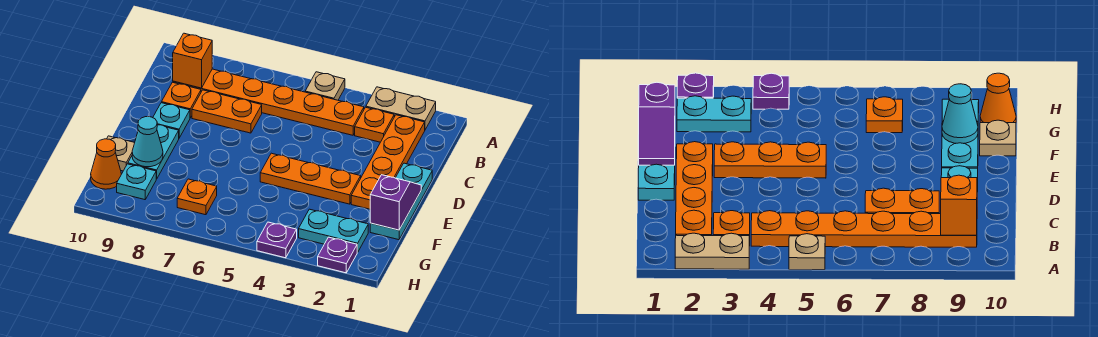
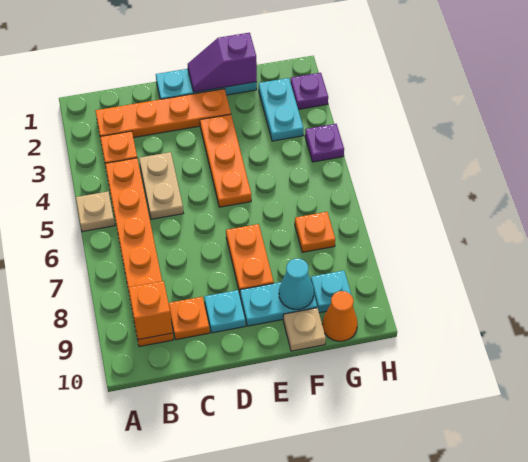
tan plate A2:A3 level 1 -> tan plate C4:C5 level 1
orange plate C7:C8 level 1 -> orange plate E7:E8 level 1

